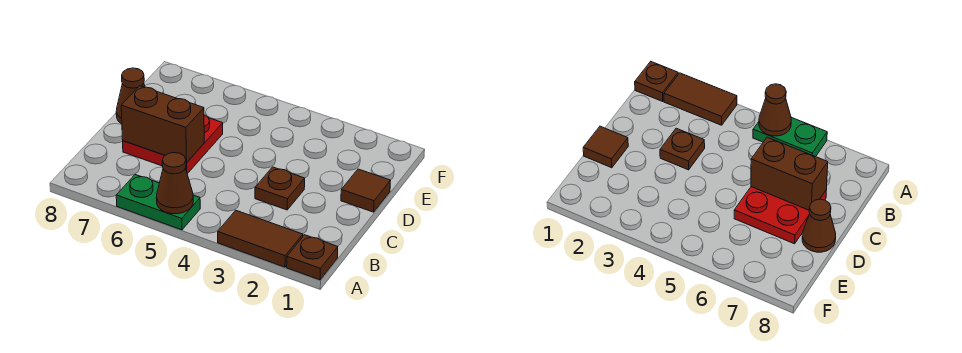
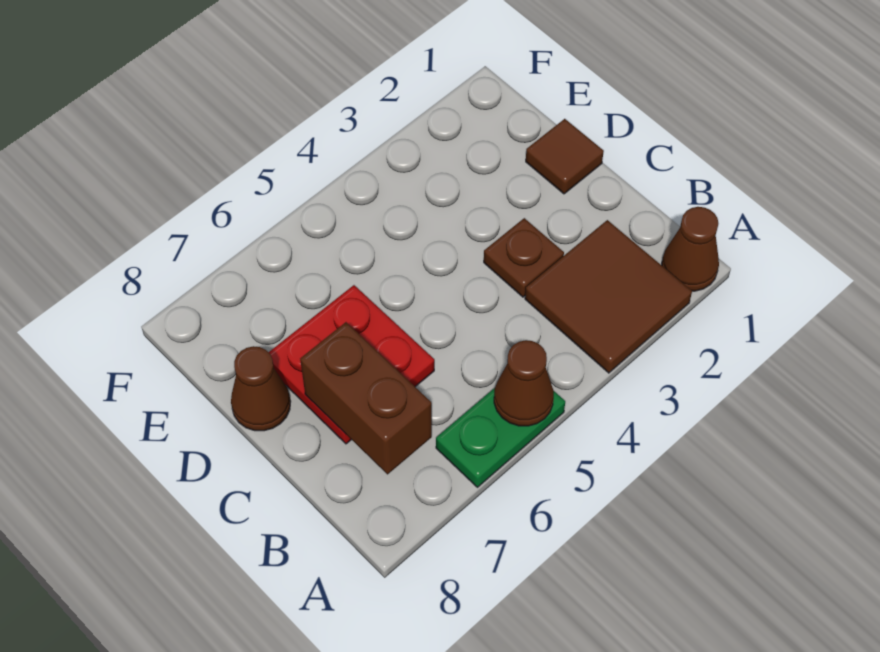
brown plate A1 level 1 -> brown cone A1 level 1
brown tile A2:A3 level 1 -> brown tile A2:B3 level 1
brown brick C6:C7 level 2 -> brown brick B7:C7 level 2

